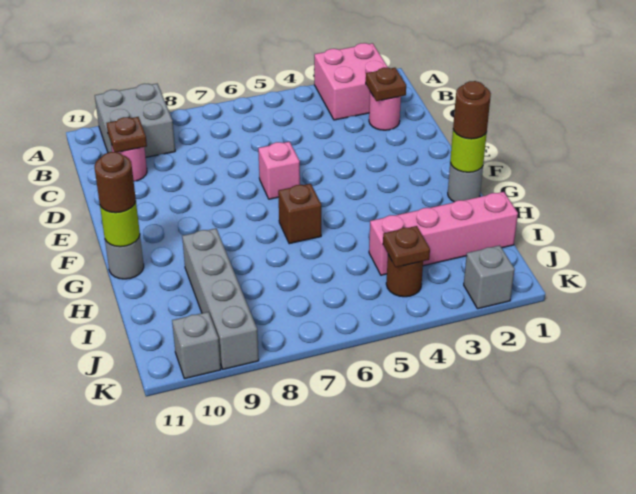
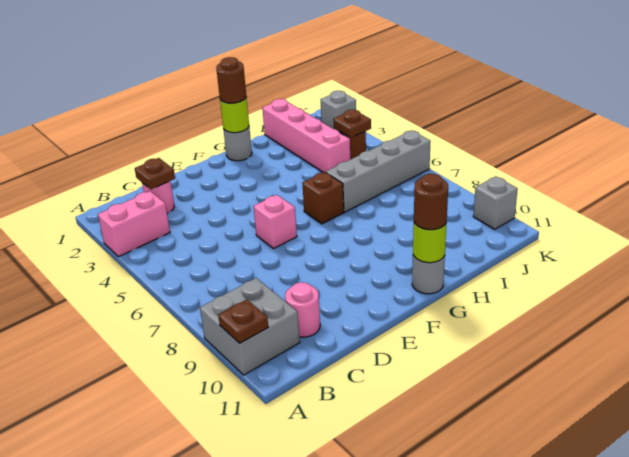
pink brick A2:B3 level 1 -> pink brick A3:B3 level 1
brown plate C10 level 2 -> brown plate A10 level 2
grey brick H9:K9 level 1 -> grey brick H6:K6 level 1

